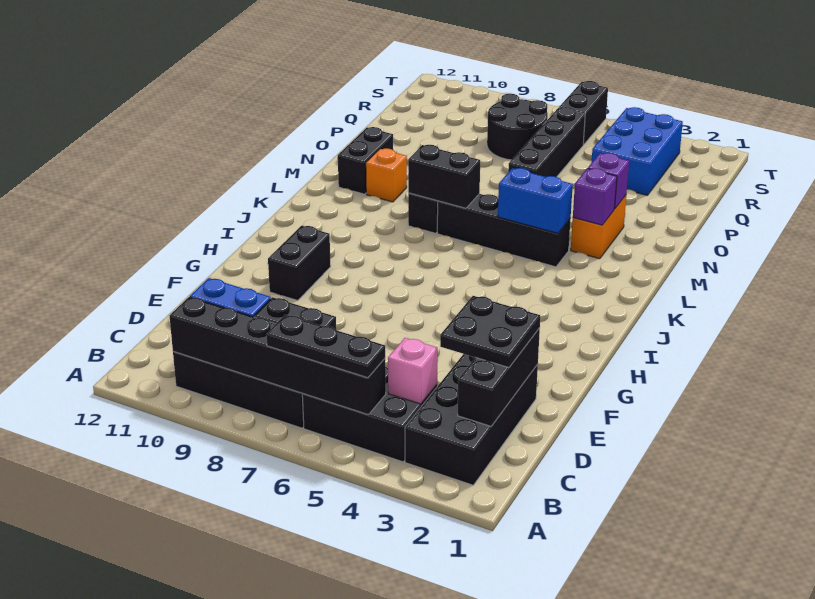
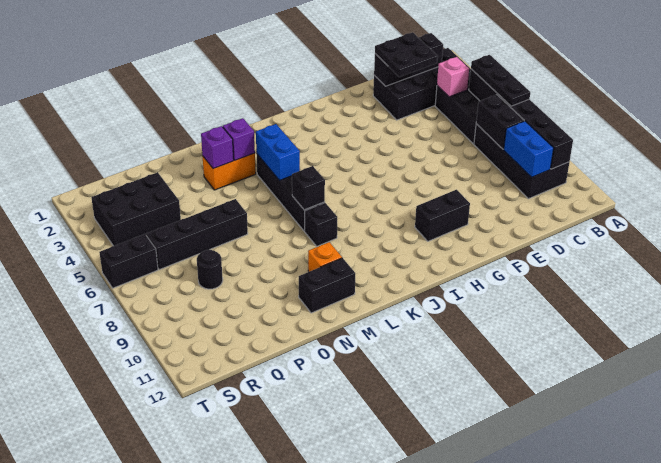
black brick L7:L8 level 2 -> black brick L7 level 2
blue brick Q3:S4 level 1 -> black brick Q3:S4 level 1
black round brick Q7:R8 level 1 -> black round brick Q8 level 1

